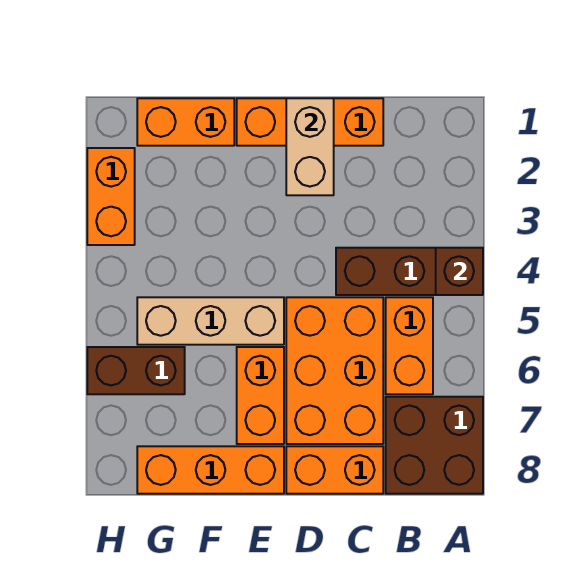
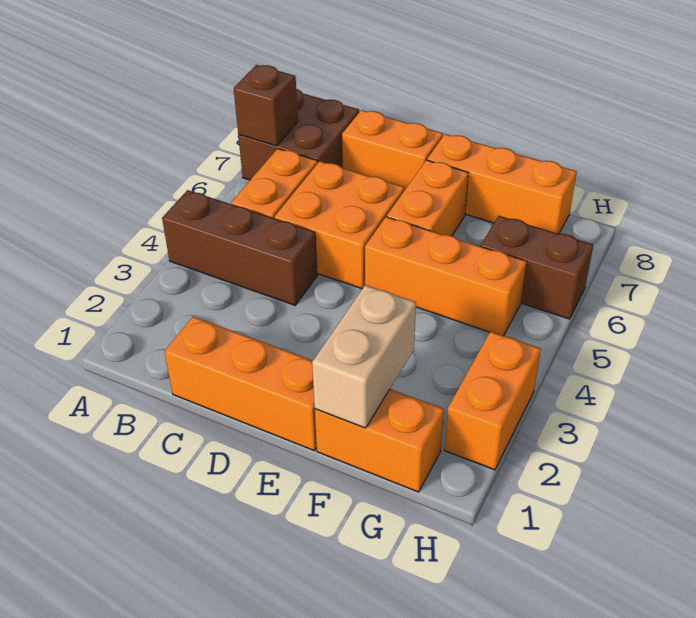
brown brick A4 level 2 -> brown brick A7 level 2
orange brick C5:D7 level 1 -> orange brick C5:D6 level 1
tan brick D1:D2 level 2 -> tan brick F1:F2 level 2
tan brick E5:G5 level 1 -> orange brick E5:G5 level 1

